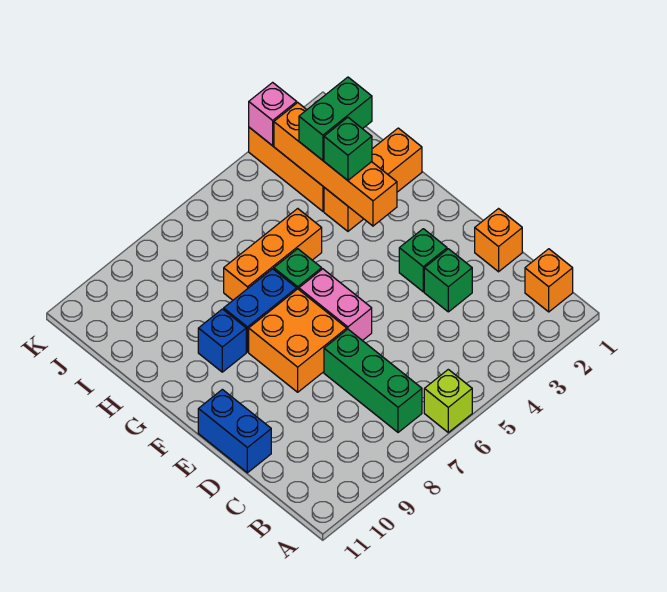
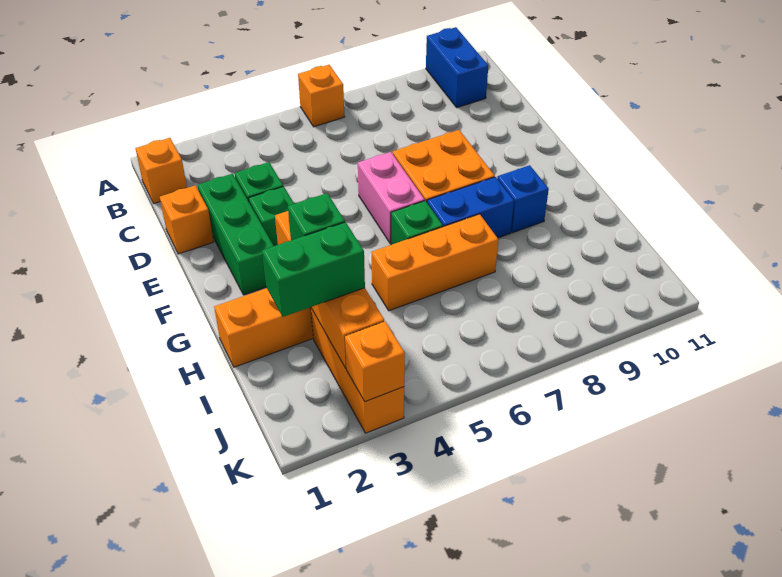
lime brick A6 level 1 -> orange brick A6 level 1
green brick B7:D7 level 1 -> green brick D2:F2 level 1
blue brick D11:E11 level 1 -> blue brick A10:B10 level 1
pink brick K3 level 2 -> orange brick K3 level 2

